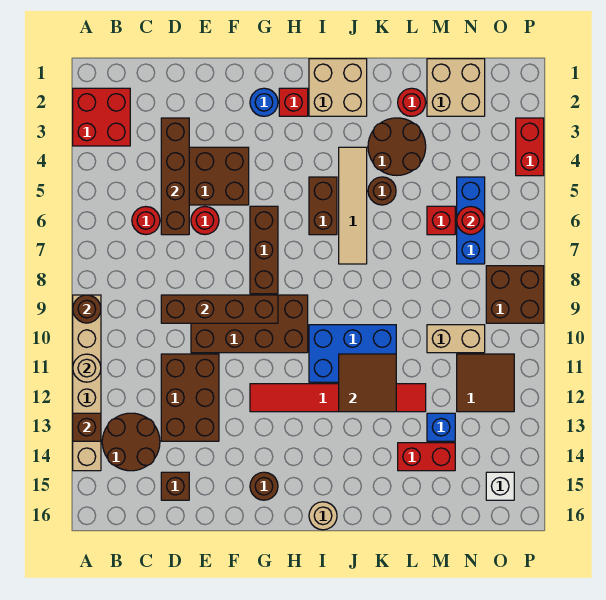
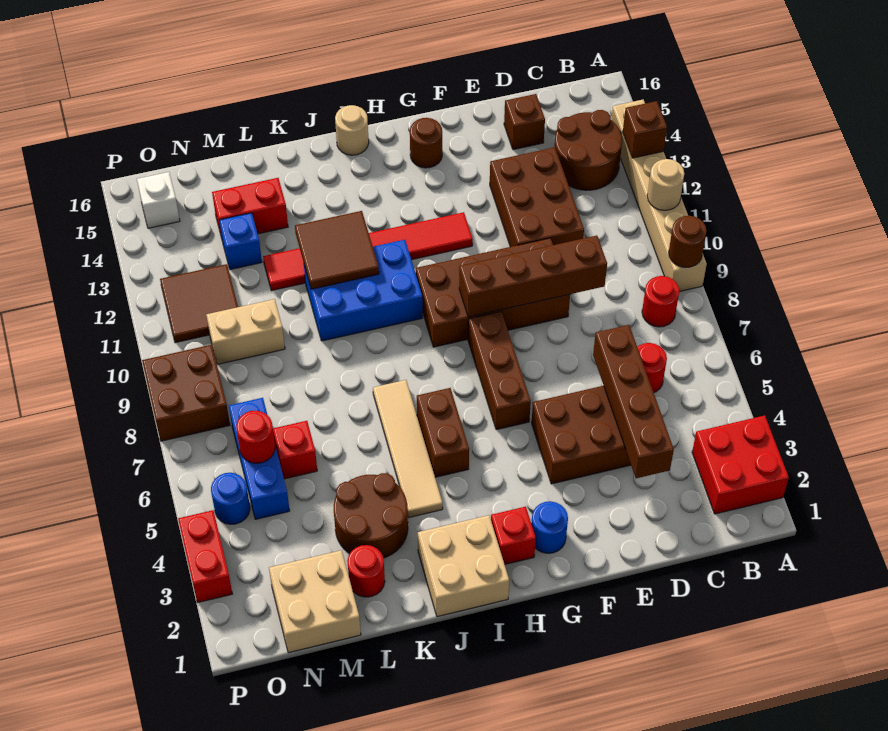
red round brick E6 level 1 -> red round brick B8 level 1
brown round brick K5 level 1 -> none
none -> blue round brick O5 level 1

